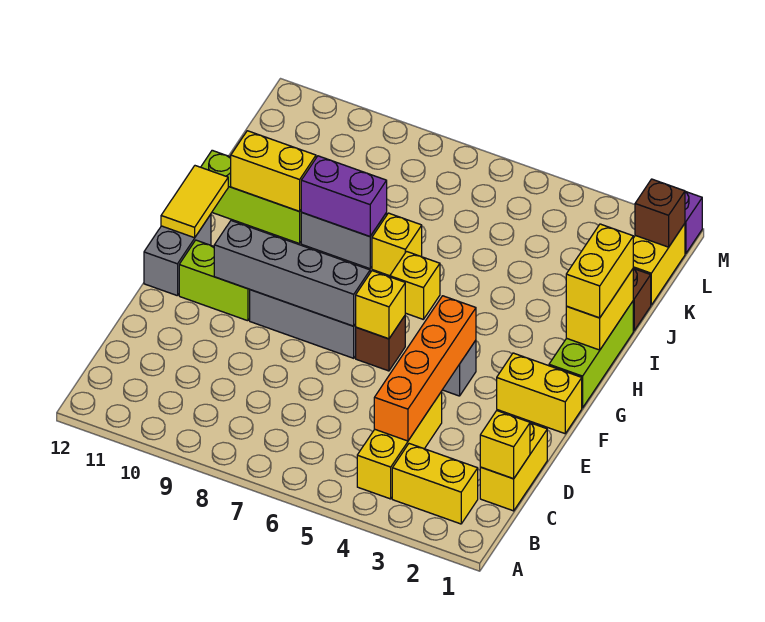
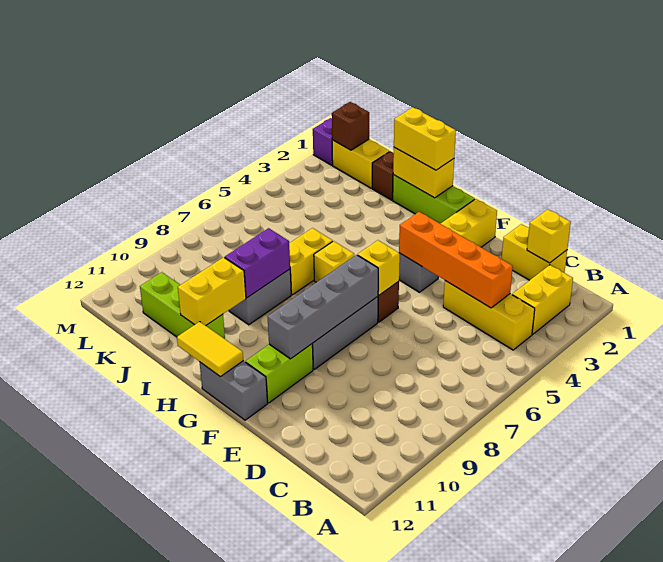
yellow brick I7 level 1 -> yellow brick I6:I7 level 1
lime brick I10:I12 level 1 -> lime brick I11:K11 level 1

